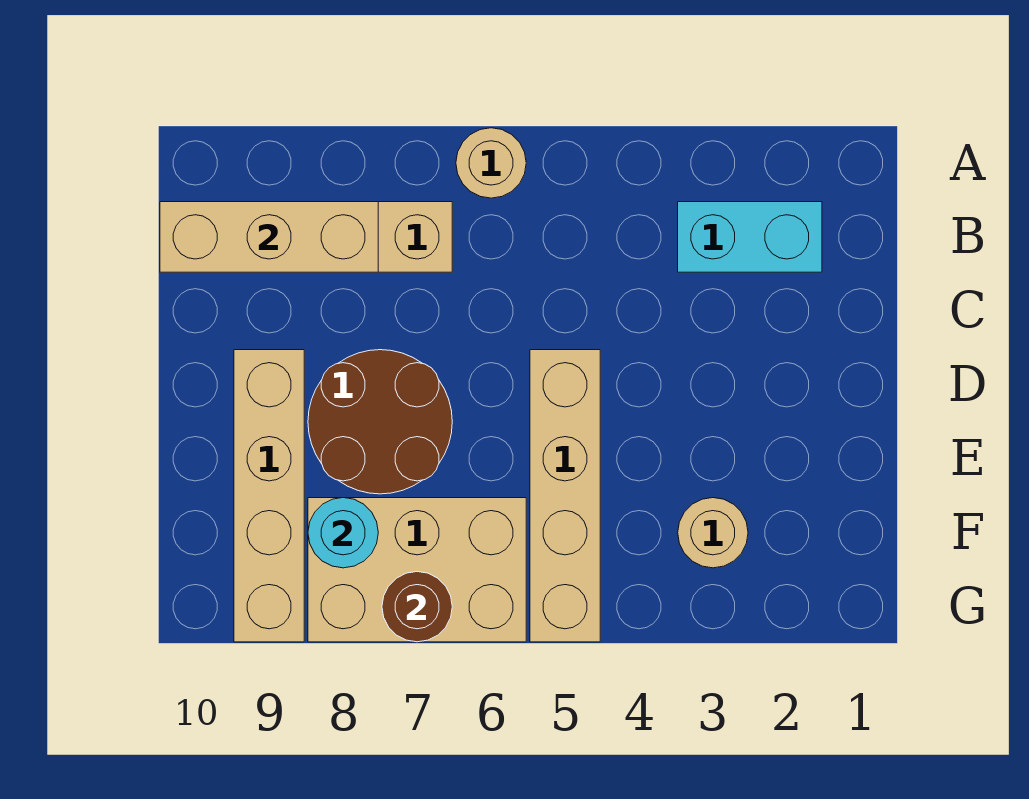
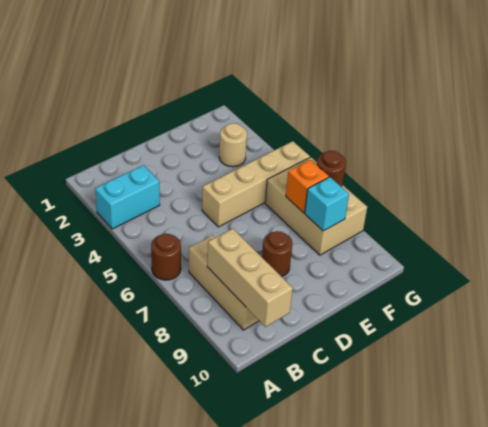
tan round brick A6 level 1 -> brown round brick A6 level 1
cyan brick B2:B3 level 1 -> cyan brick A3:B3 level 1
brown round brick D7:E8 level 1 -> brown round brick D8 level 1
tan brick D9:G9 level 1 -> none
none -> orange brick F7 level 2
cyan round brick F8 level 2 -> cyan brick F8 level 2

